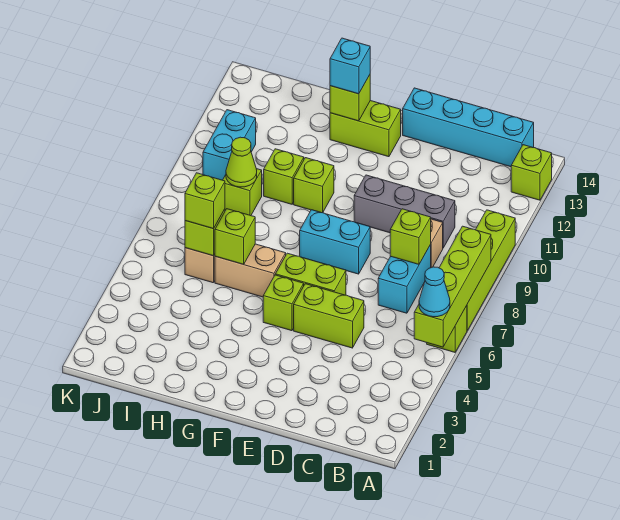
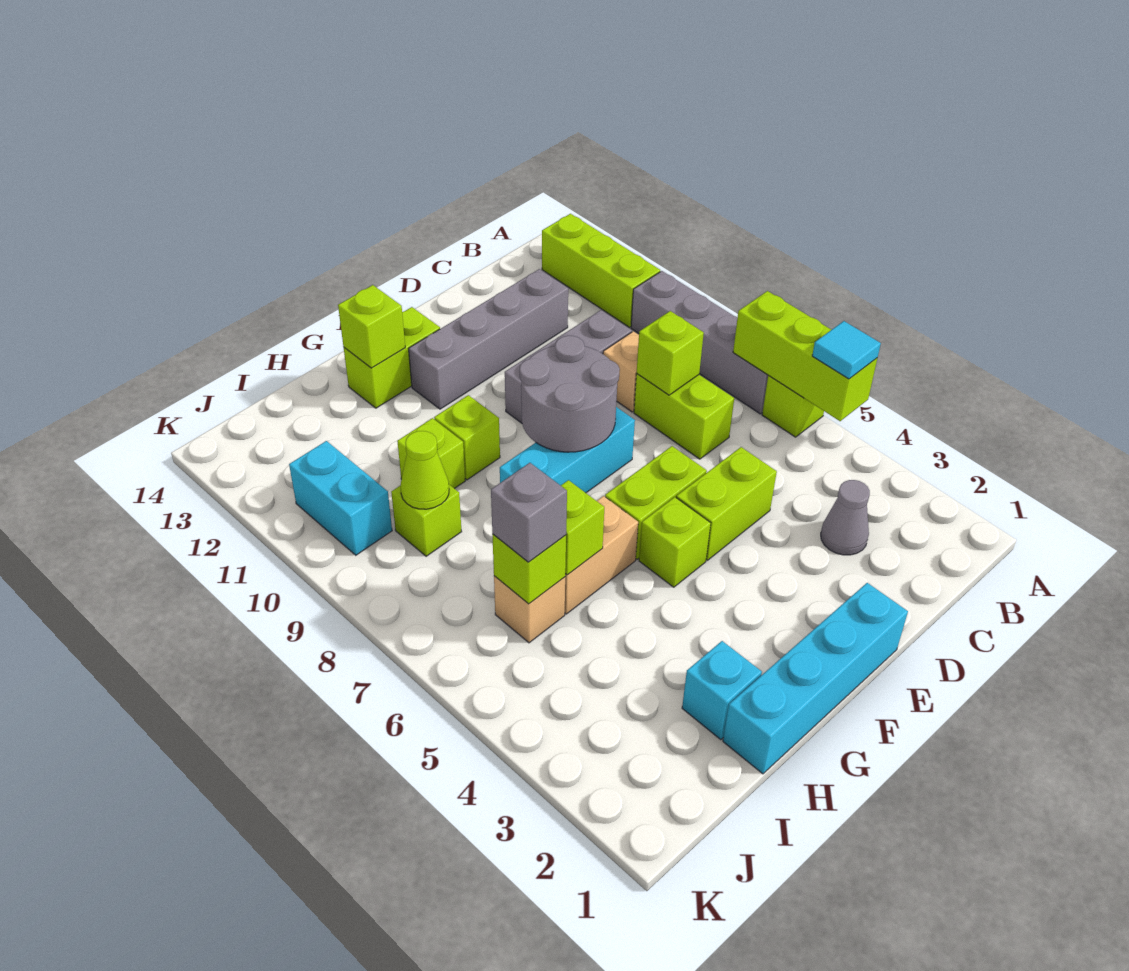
lime brick A5:A8 level 2 -> lime brick A5:A7 level 2
cyan cone A5 level 3 -> cyan tile A5 level 3
lime brick A7:A10 level 1 -> grey brick A7:A10 level 1
lime brick A13 level 1 -> lime brick A11:A13 level 1
cyan brick B14:E14 level 1 -> cyan brick E1:H1 level 1
none -> grey cone C3 level 1
cyan brick C7:C8 level 1 -> lime brick C7:C8 level 1
none -> grey brick C12:F12 level 1
cyan brick E8:F8 level 1 -> cyan brick E8:G8 level 1
none -> grey round brick E8:F9 level 2
cyan brick G13 level 3 -> cyan brick H2 level 1
lime brick I6 level 3 -> grey brick I6 level 3

